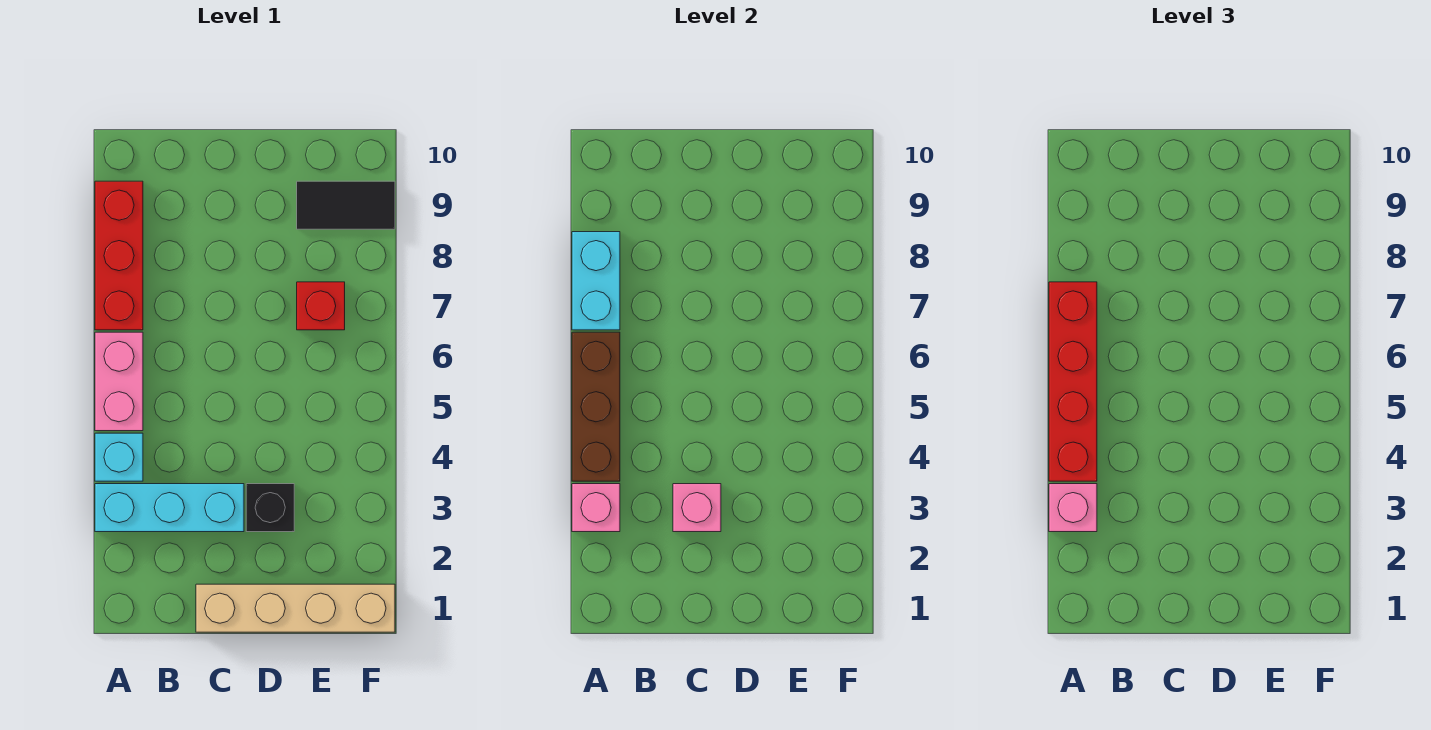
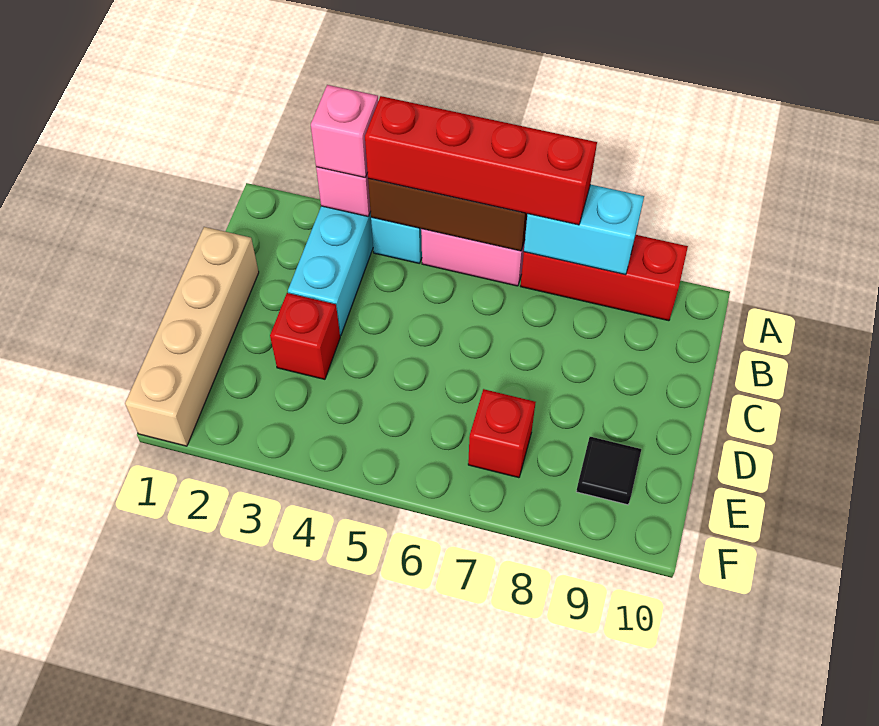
pink brick C3 level 2 -> none
black brick D3 level 1 -> red brick D3 level 1
black tile E9:F9 level 1 -> black tile E9 level 1

